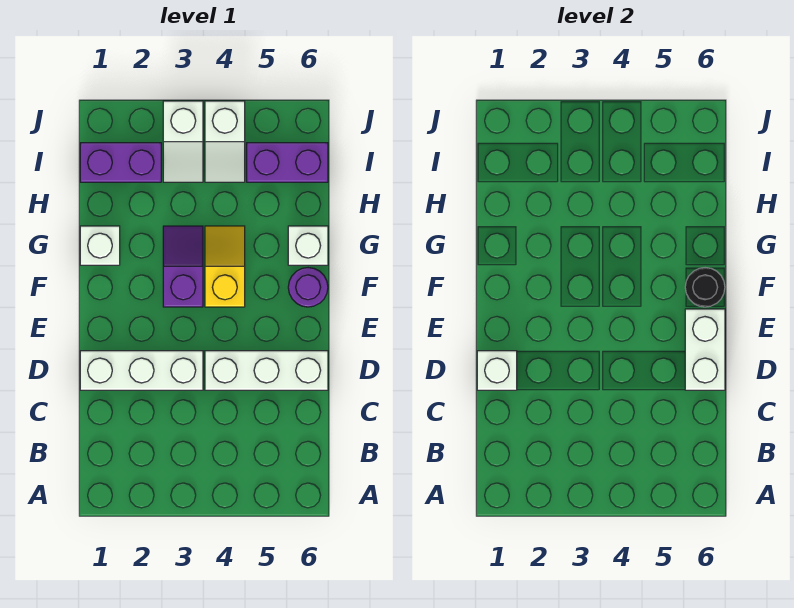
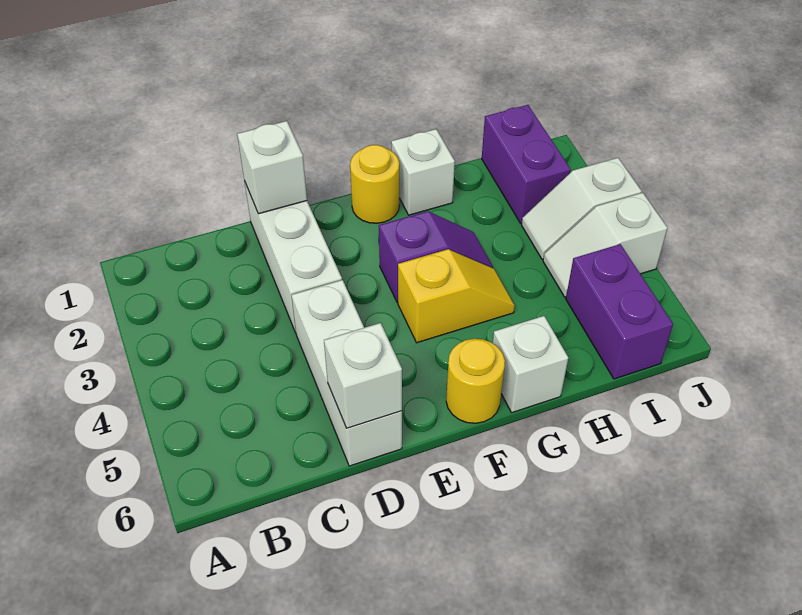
white brick D6:E6 level 2 -> white brick D6 level 2
none -> yellow round brick F1 level 1
purple round brick F6 level 1 -> yellow round brick F6 level 1
black round brick F6 level 2 -> none

